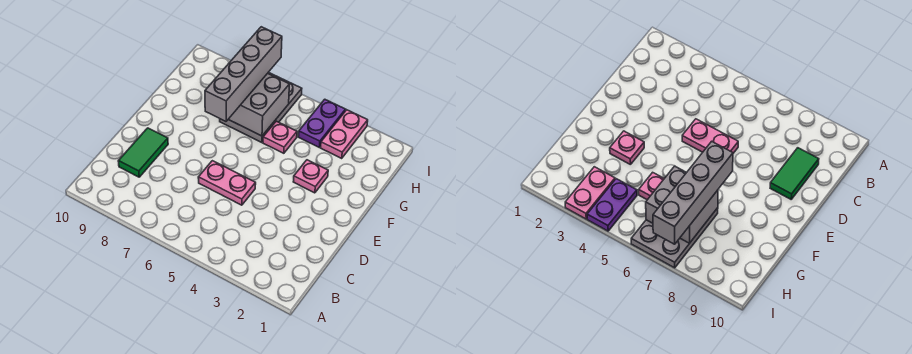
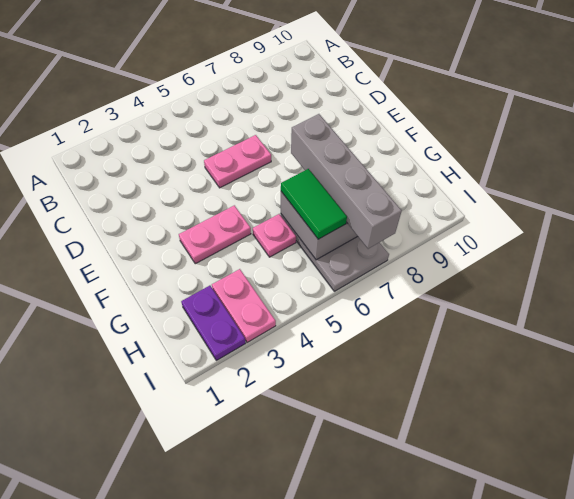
green tile C9:D9 level 1 -> green tile G6:H6 level 3
pink plate F3 level 1 -> pink plate F3:F4 level 1
purple plate H4:I4 level 1 -> purple plate H2:I2 level 1

